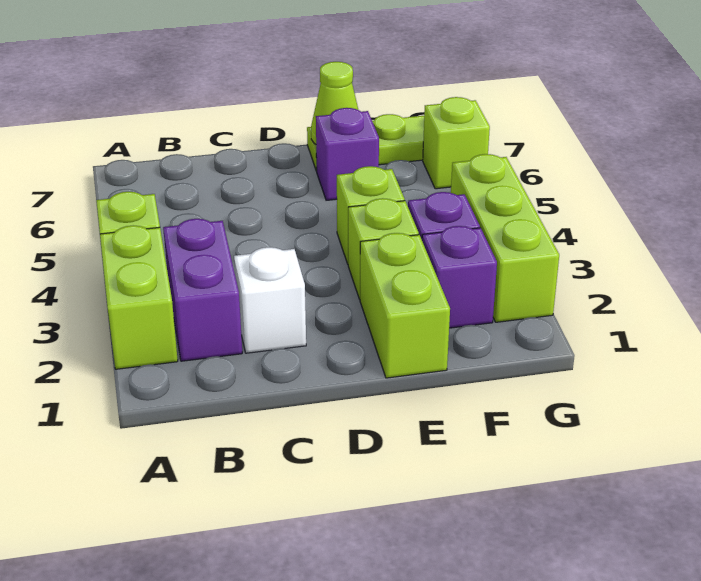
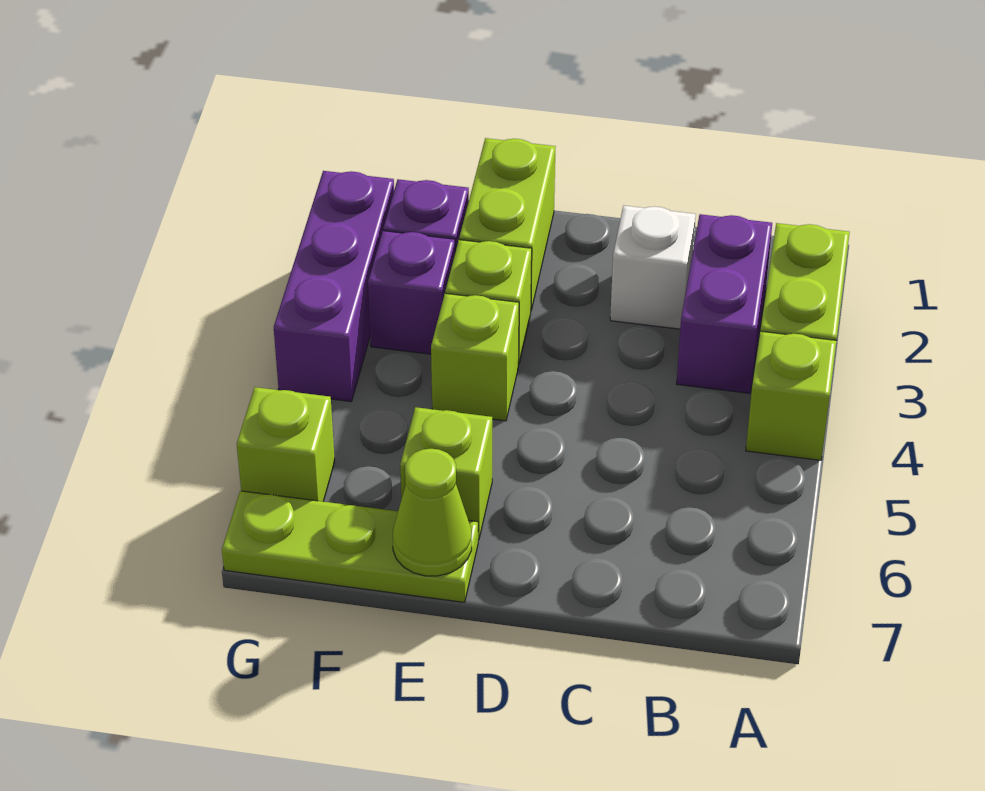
purple brick E6 level 1 -> lime brick E6 level 1
lime brick G2:G4 level 1 -> purple brick G2:G4 level 1

